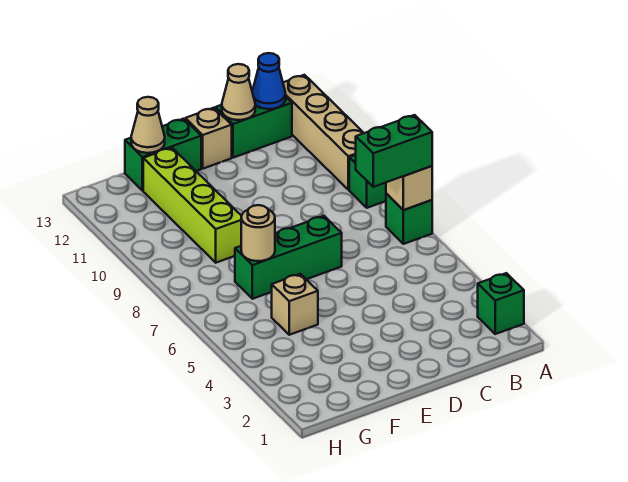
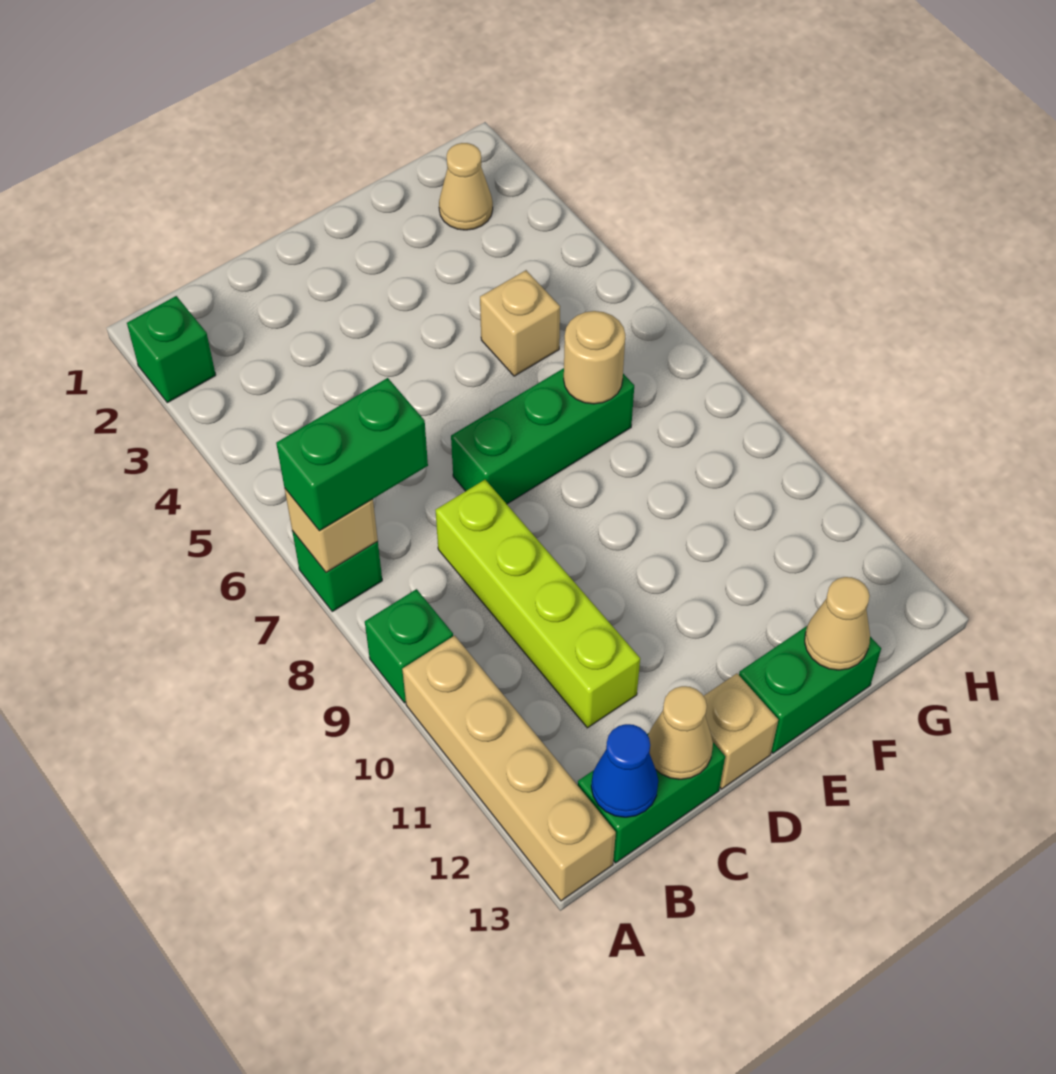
lime brick F9:F12 level 1 -> lime brick C8:C11 level 1
none -> tan cone G2 level 1

